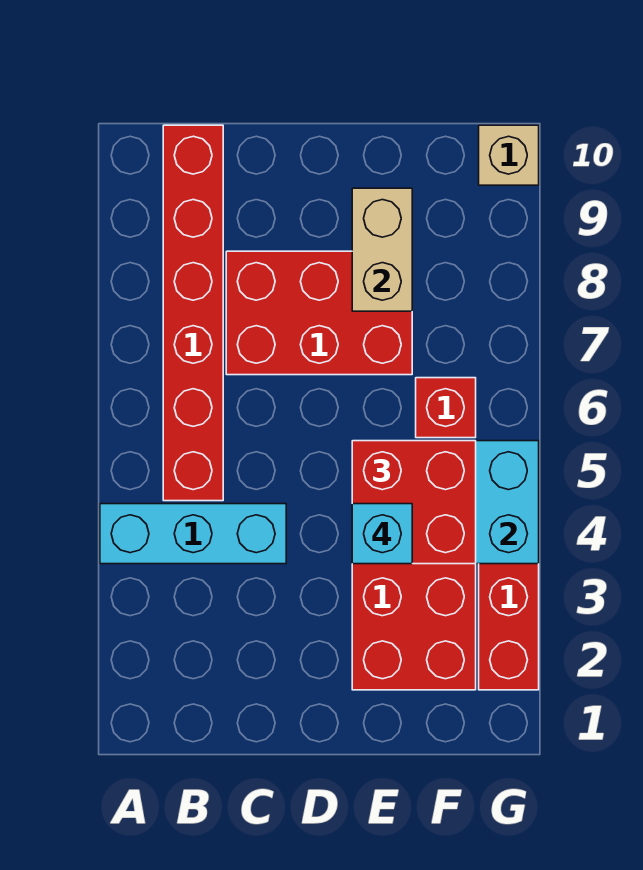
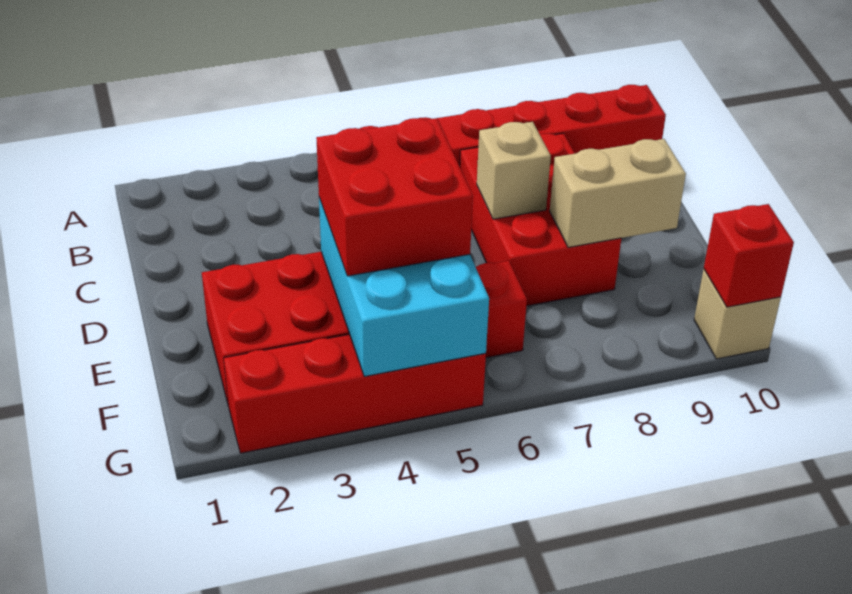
cyan brick A4:C4 level 1 -> none
none -> tan brick D7 level 2
cyan brick E4 level 4 -> none
none -> red brick G10 level 2

